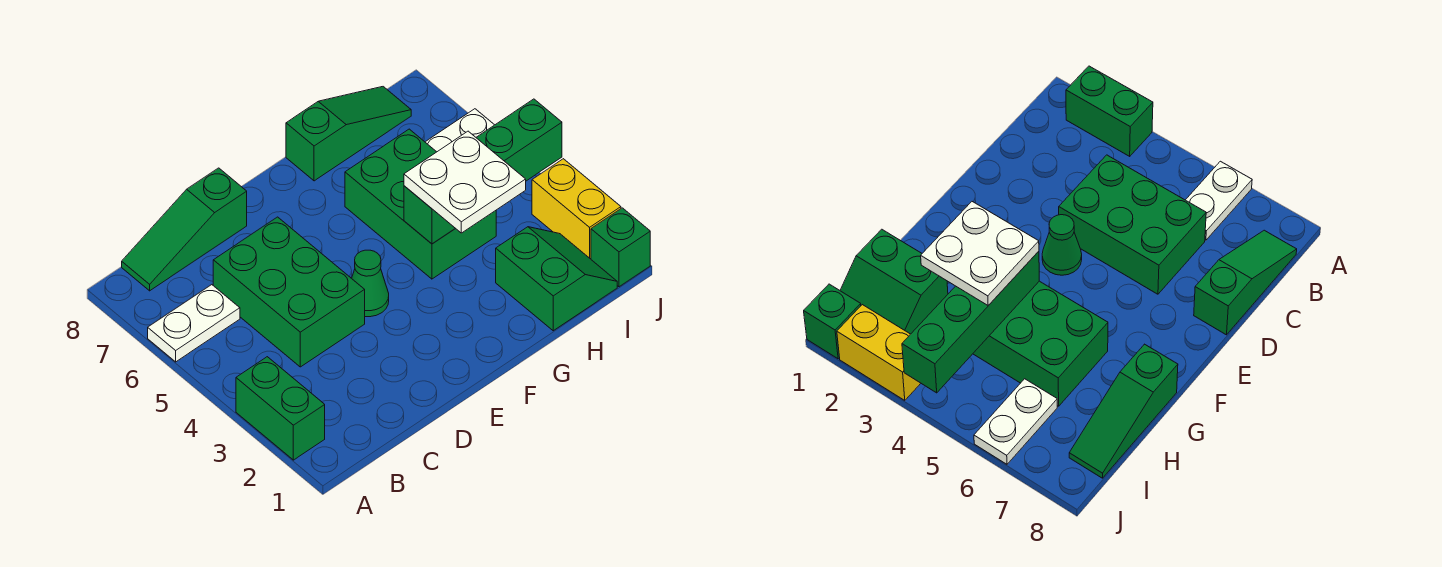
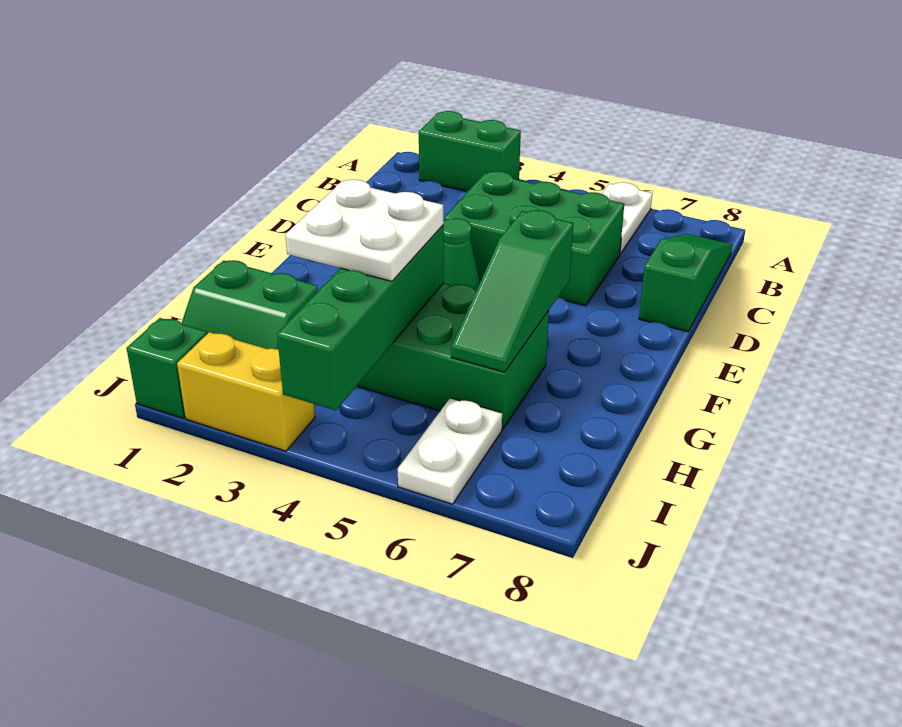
green slope G8:I8 level 1 top G -> green slope F6:H6 level 2 top F

